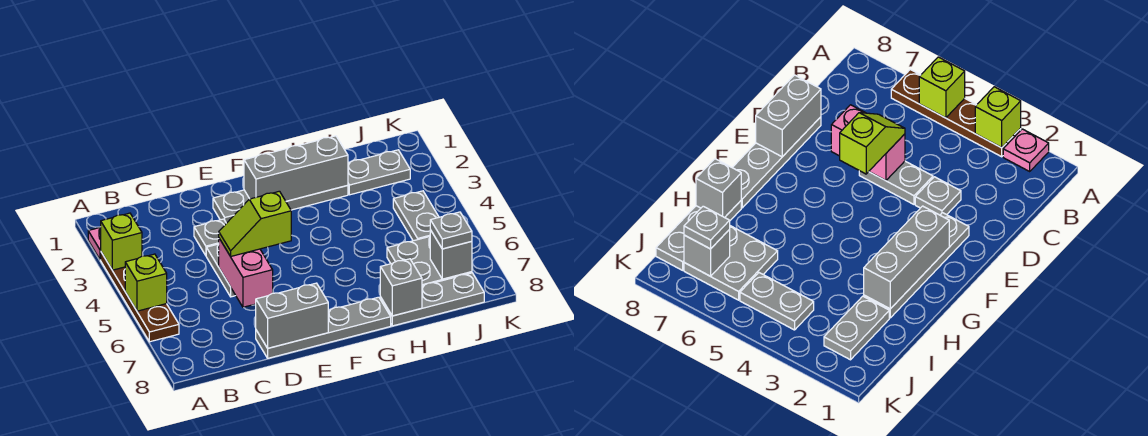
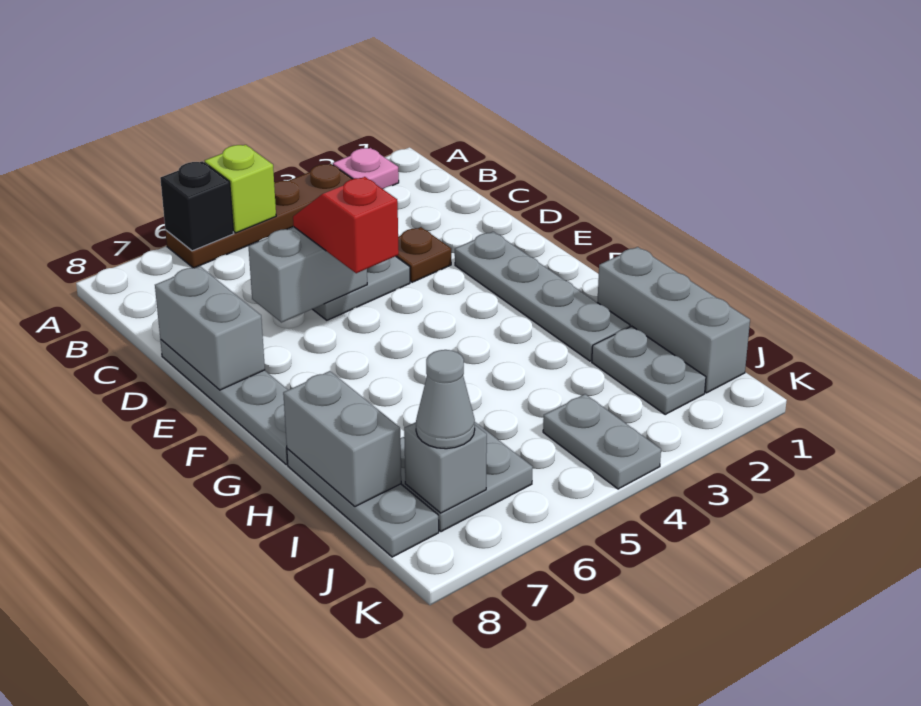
lime brick A3 level 2 -> none
none -> black brick A6 level 2
grey plate D3 level 1 -> brown plate D3 level 1
pink brick D5:D6 level 2 -> grey brick D5:D6 level 2
lime slope D5:E5 level 3 top E -> red slope D5:E5 level 3 top E
grey brick F2:H2 level 2 -> grey brick H1:J1 level 1
grey brick H8 level 2 -> grey brick H8:I8 level 2
grey plate J4:J5 level 1 -> grey plate J4:K4 level 1
grey plate J7 level 3 -> grey cone J7 level 3

